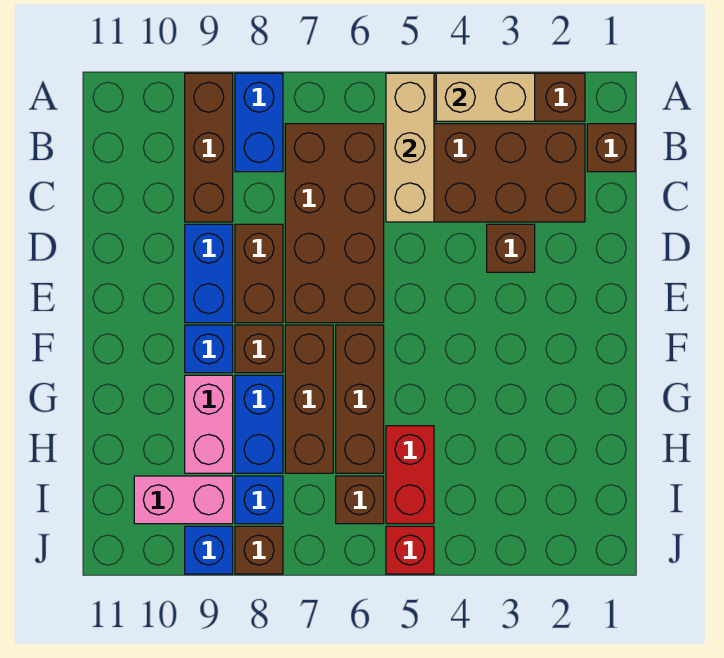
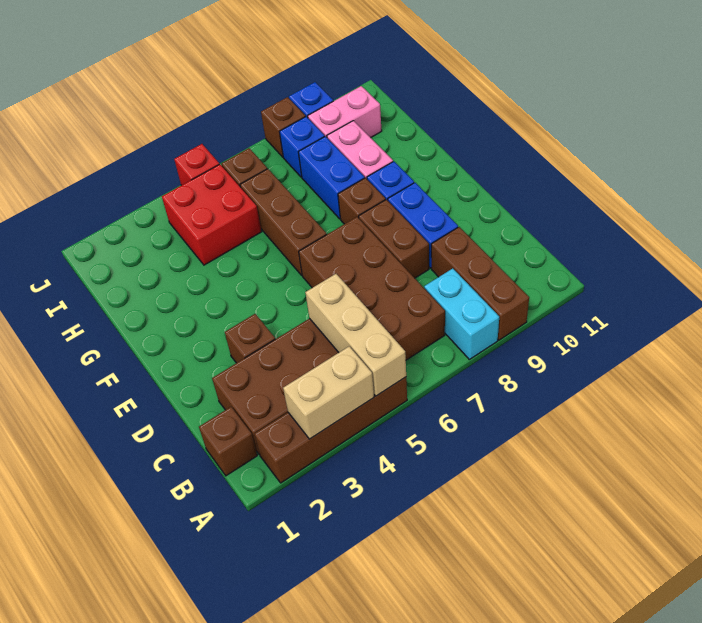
blue brick A8:B8 level 1 -> cyan brick A8:B8 level 1
brown brick F7:H7 level 1 -> none
red brick H5:I5 level 1 -> red brick H4:I5 level 1

